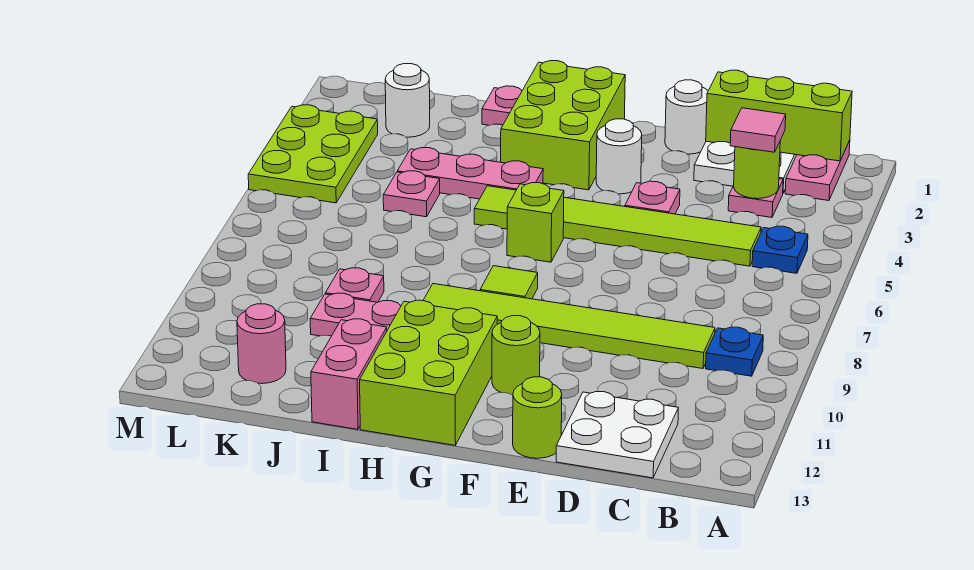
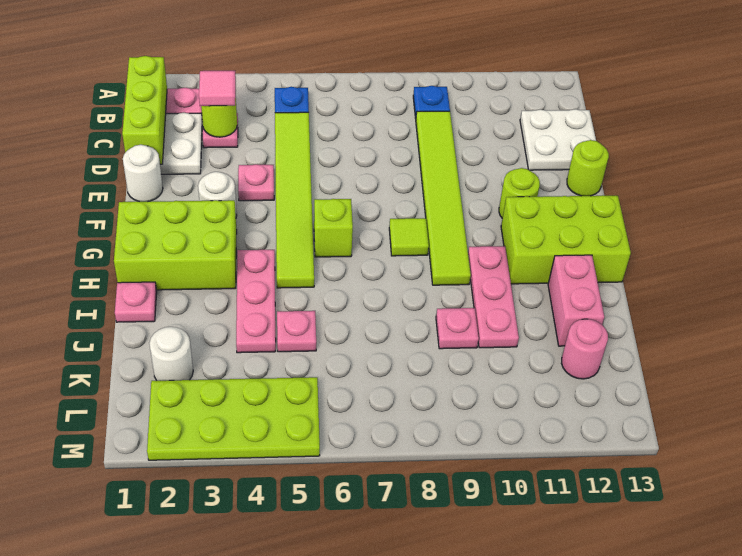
pink brick I12:I13 level 1 -> pink brick I12:J12 level 1
lime plate L3:M5 level 1 -> lime plate L2:M5 level 1

